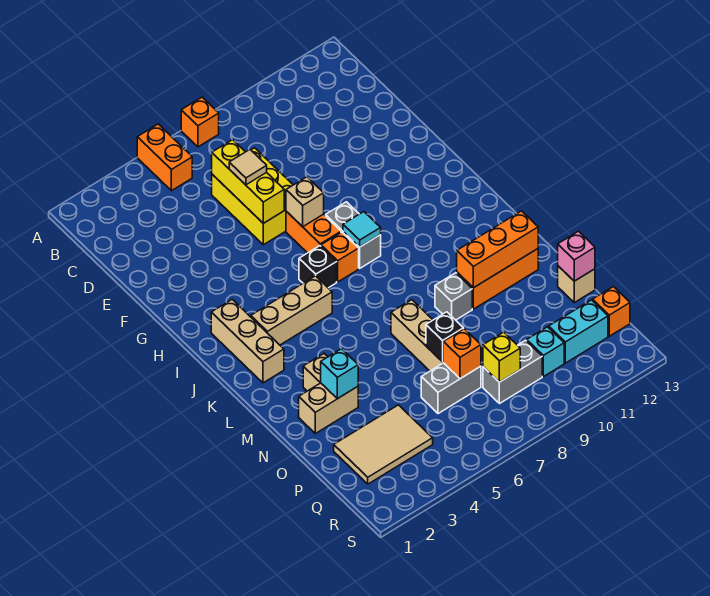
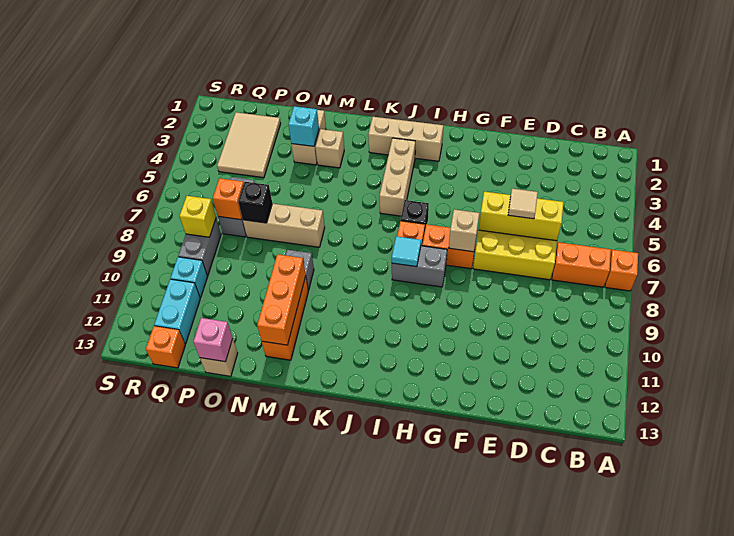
orange brick A5:B5 level 1 -> orange brick B7:C7 level 1

